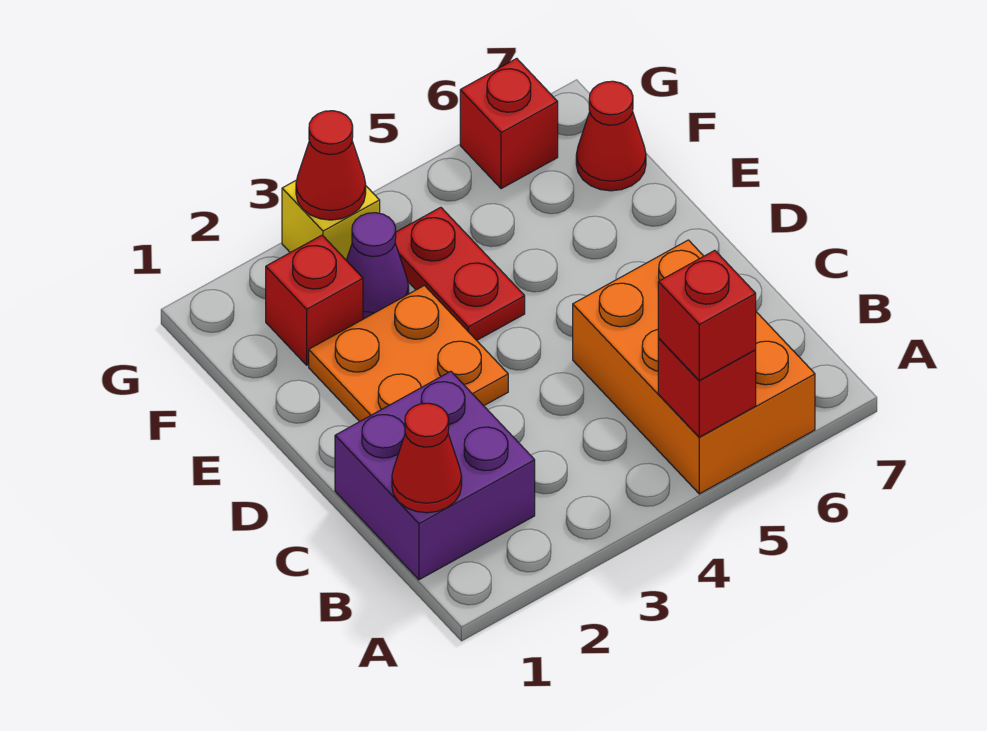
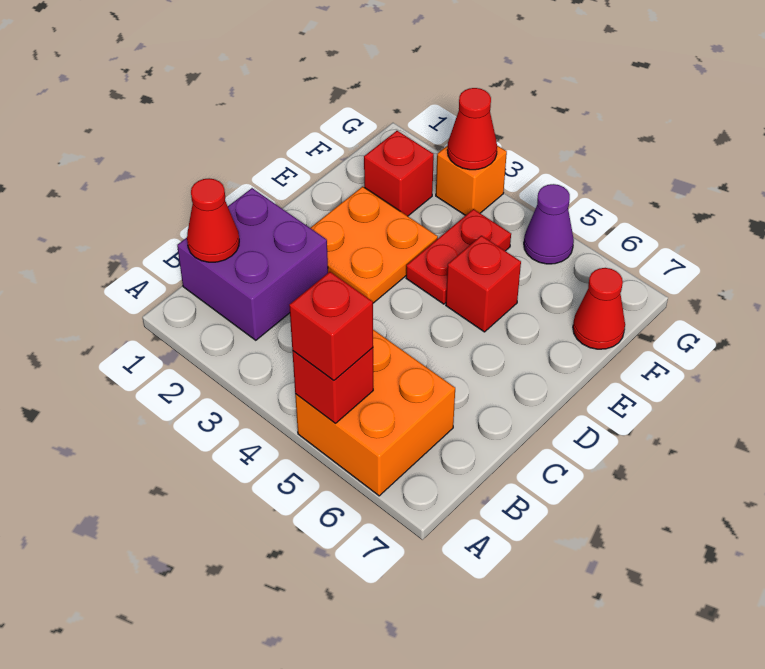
orange brick A5:C6 level 1 -> orange brick A5:B6 level 1
purple cone F3 level 1 -> purple cone G5 level 1
yellow brick G3 level 1 -> orange brick G3 level 1
red brick G6 level 1 -> red brick E5 level 1

